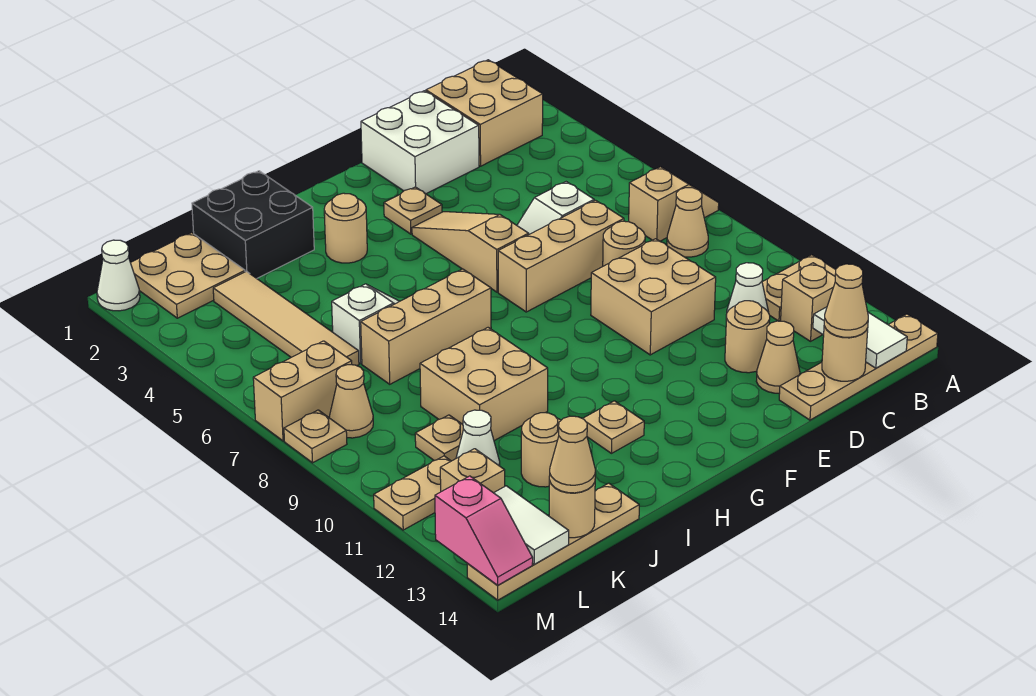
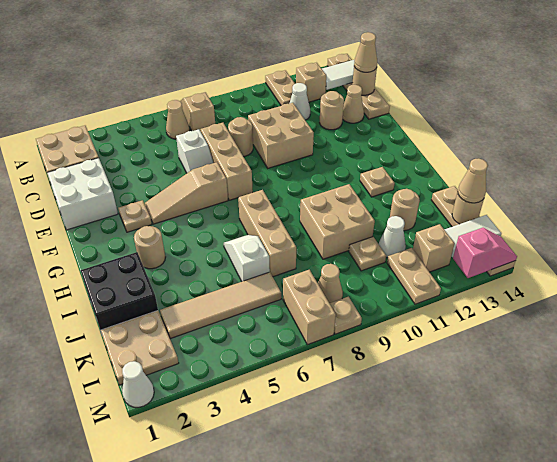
tan cone B8 level 1 -> tan cone B6 level 1

